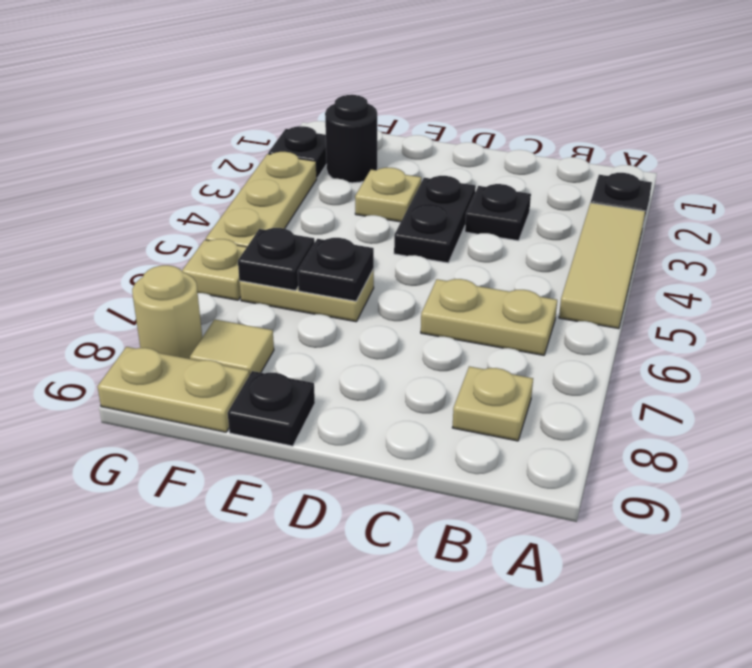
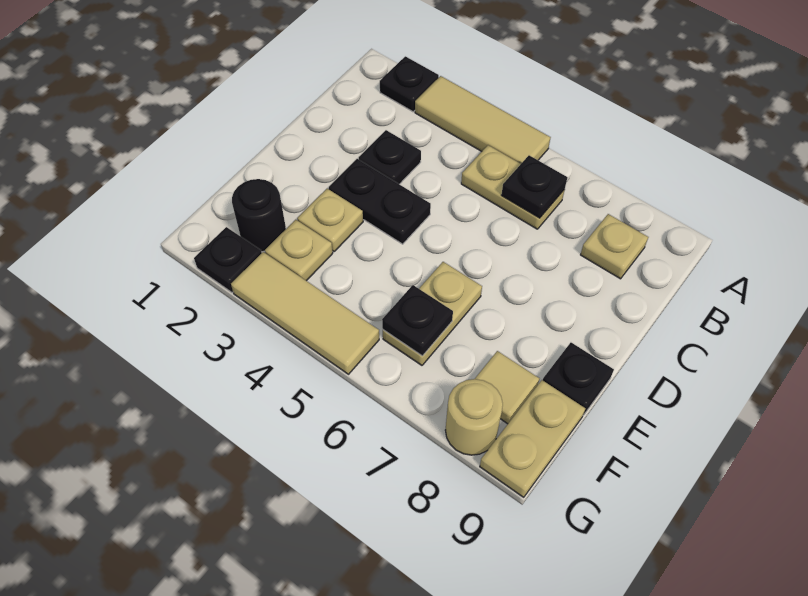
tan plate B6:C6 level 1 -> tan plate B5:B6 level 1
black plate E6 level 2 -> black plate B6 level 2
tan plate G3:G5 level 1 -> tan tile G3:G5 level 1
tan plate G6 level 1 -> tan plate F3 level 1

